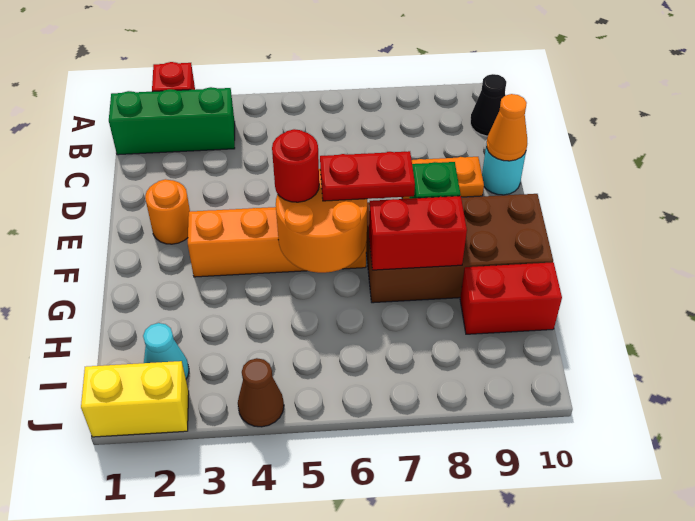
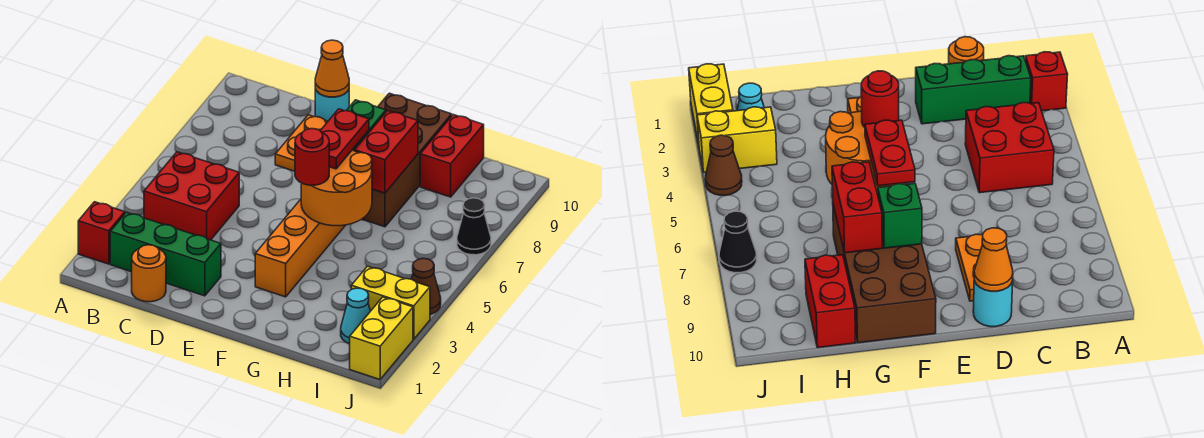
green brick B1:B3 level 1 -> green brick B2:D2 level 1
none -> red brick B4:C5 level 1
black cone B10 level 1 -> black cone J7 level 1
orange round brick E2 level 1 -> orange round brick C1 level 1
none -> yellow brick I3:J3 level 1

